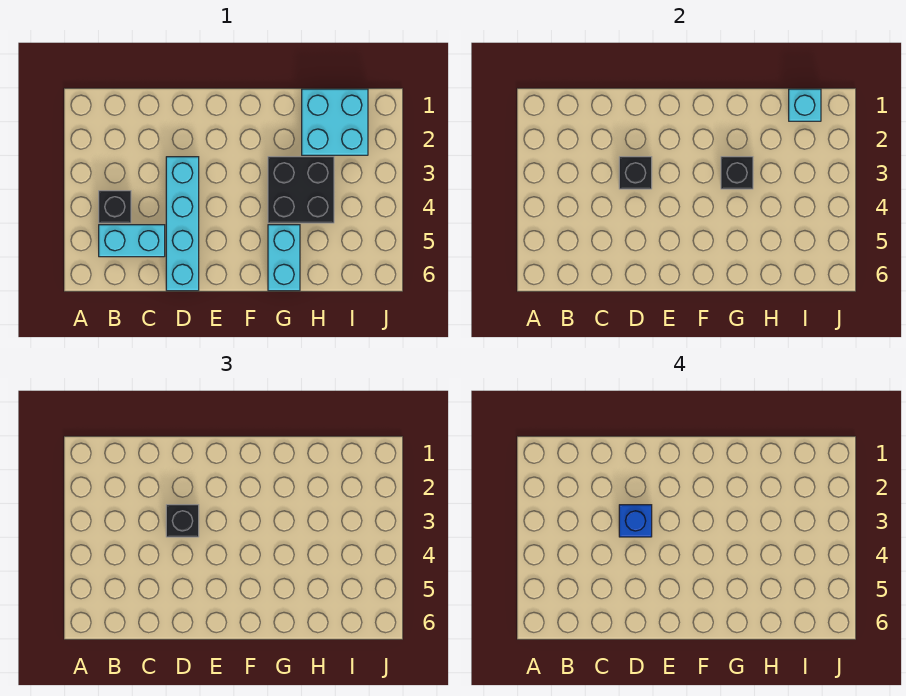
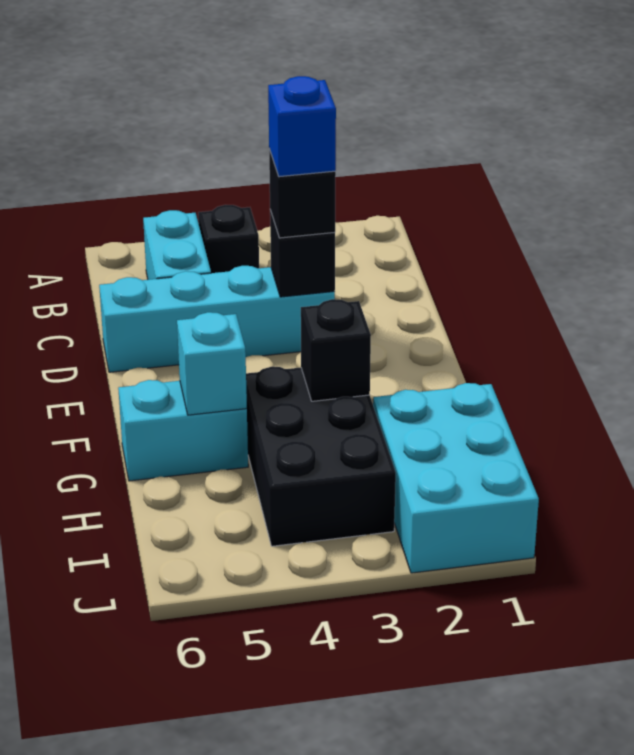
black brick G3:H4 level 1 -> black brick G3:I4 level 1
cyan brick H1:I2 level 1 -> cyan brick H1:J2 level 1
cyan brick I1 level 2 -> cyan brick G5 level 2

